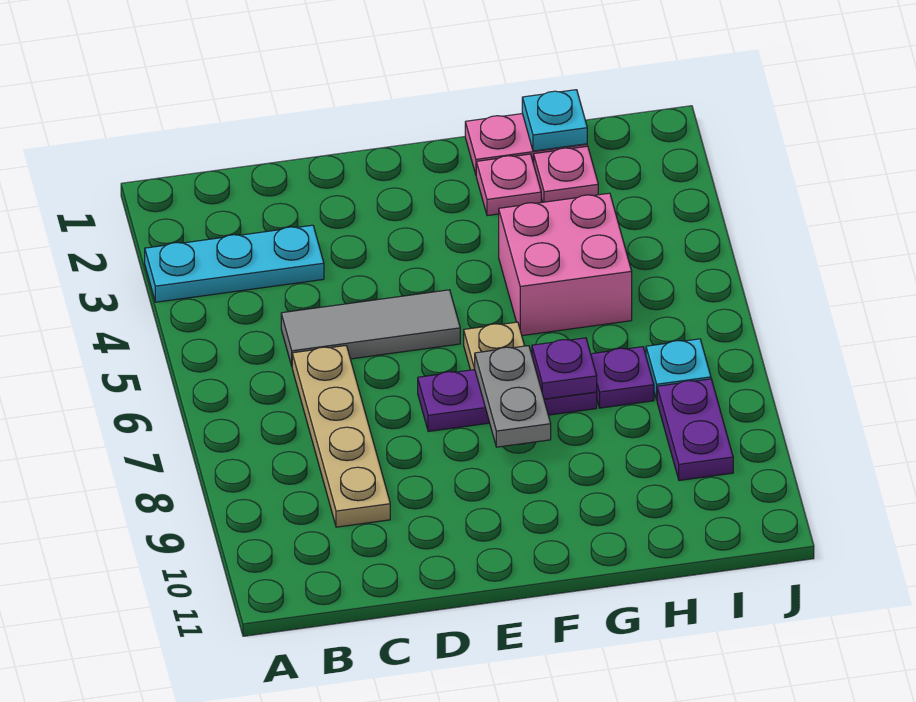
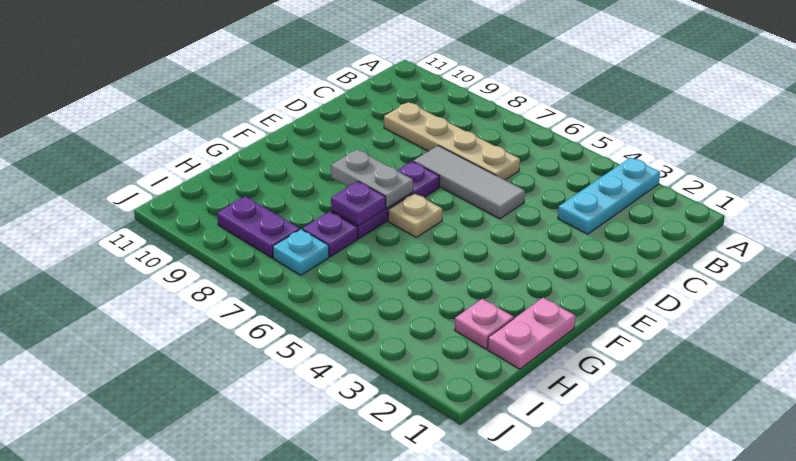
grey tile C5:E5 level 1 -> grey tile D5:D7 level 1
pink plate G2 level 1 -> none
pink brick G4:H5 level 1 -> none
cyan plate H1 level 2 -> none

